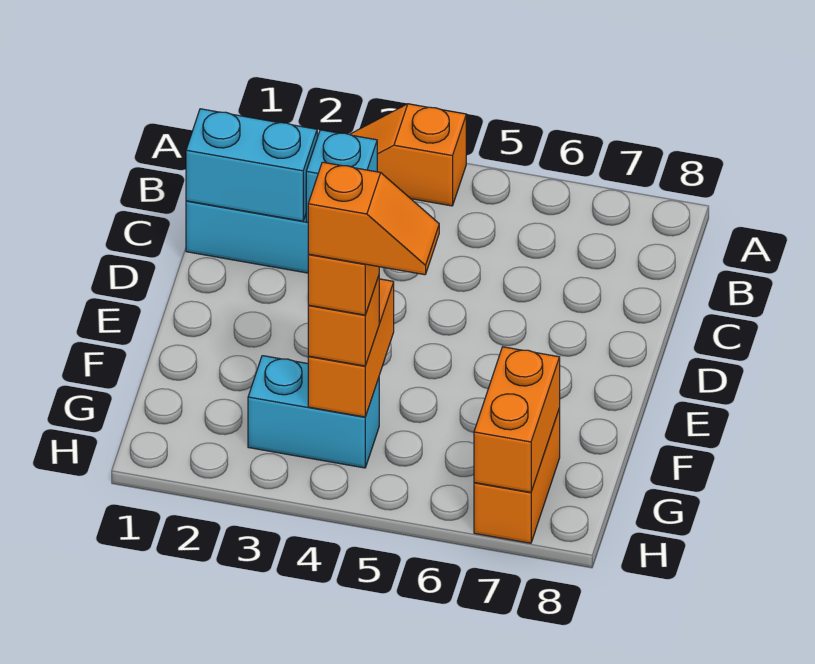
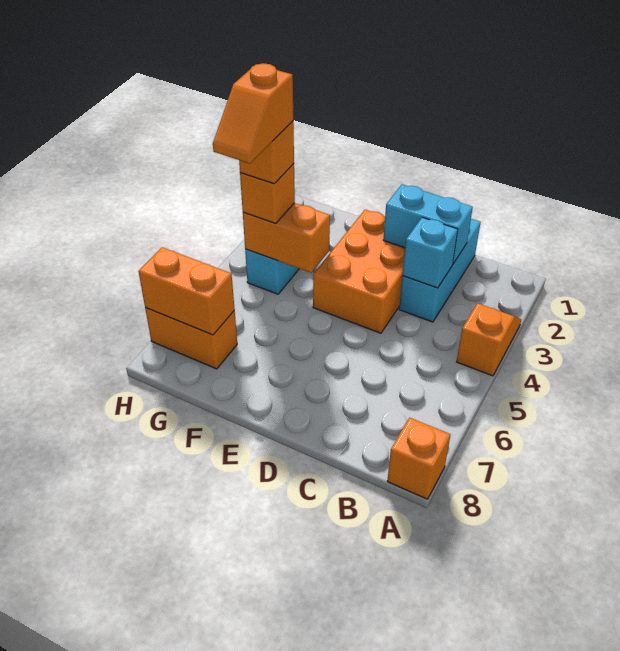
none -> orange brick A8 level 1
cyan brick C1:C2 level 2 -> cyan brick C2:D2 level 2
none -> orange brick D2:E4 level 1

